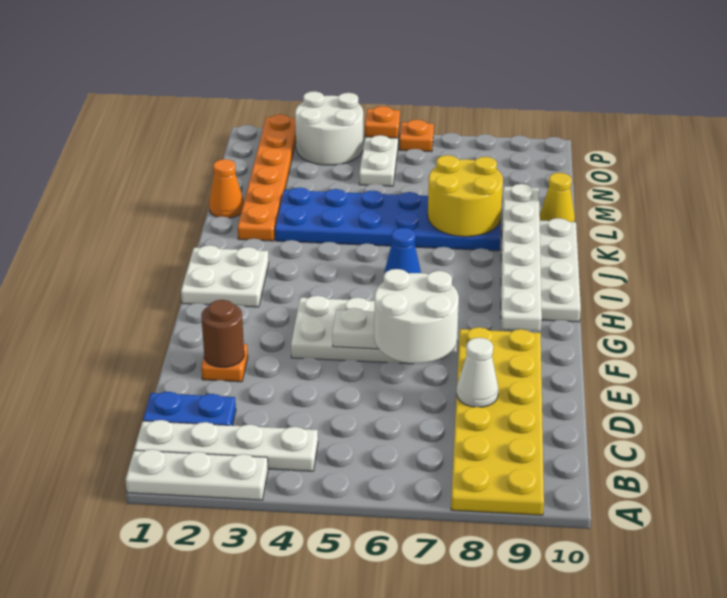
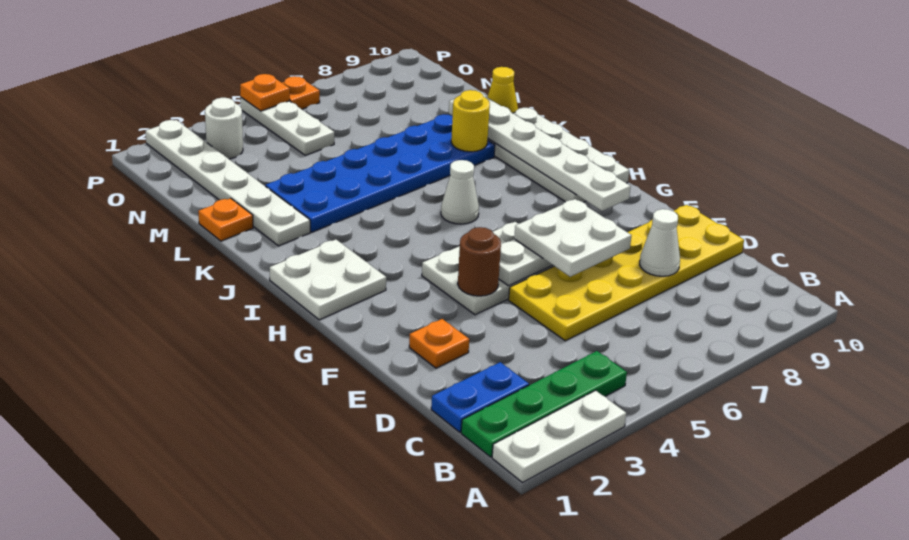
yellow plate A8:F9 level 1 -> yellow plate D5:E10 level 1
white plate B1:B4 level 1 -> green plate B1:B4 level 1
brown round brick E2 level 2 -> brown round brick F4 level 2
white round brick E6:F7 level 3 -> white plate E6:F7 level 3
blue cone I6 level 1 -> white cone I6 level 1
orange plate K2:P2 level 1 -> white plate K2:P2 level 1
yellow round brick K7:L8 level 2 -> yellow round brick K8 level 2
orange cone L1 level 1 -> orange plate L1 level 1
white round brick O3:P4 level 1 -> white round brick O3 level 1

